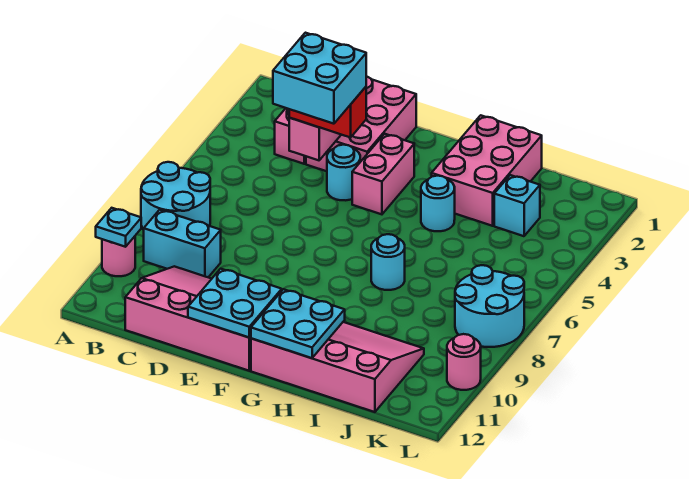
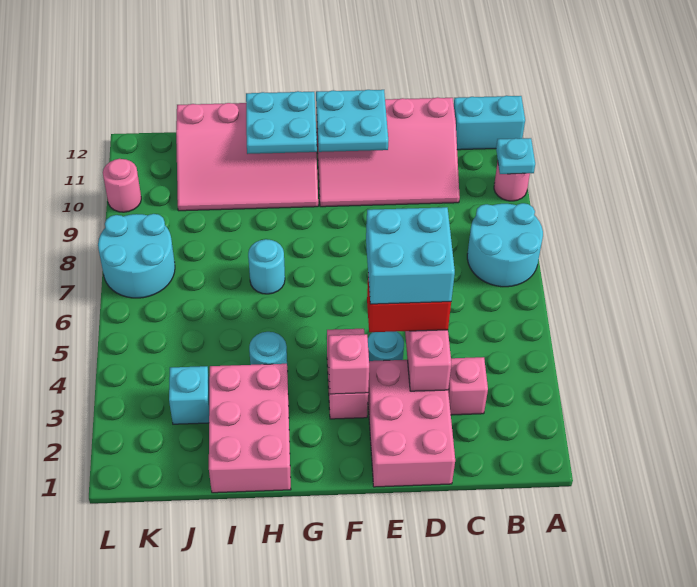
cyan brick B9:C9 level 1 -> cyan brick A12:B12 level 1
none -> pink brick F3 level 2

